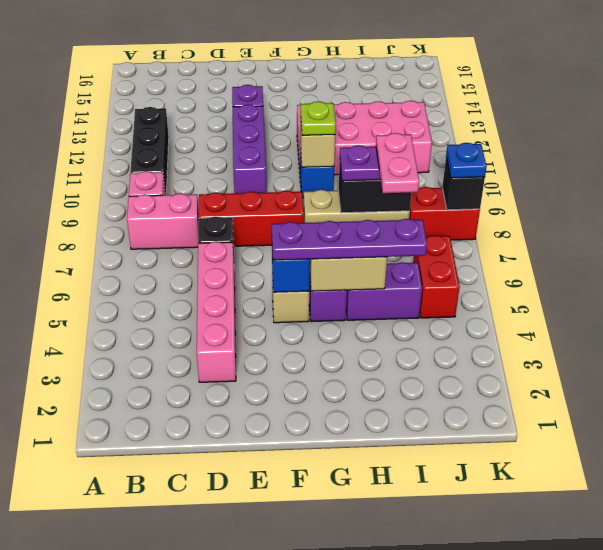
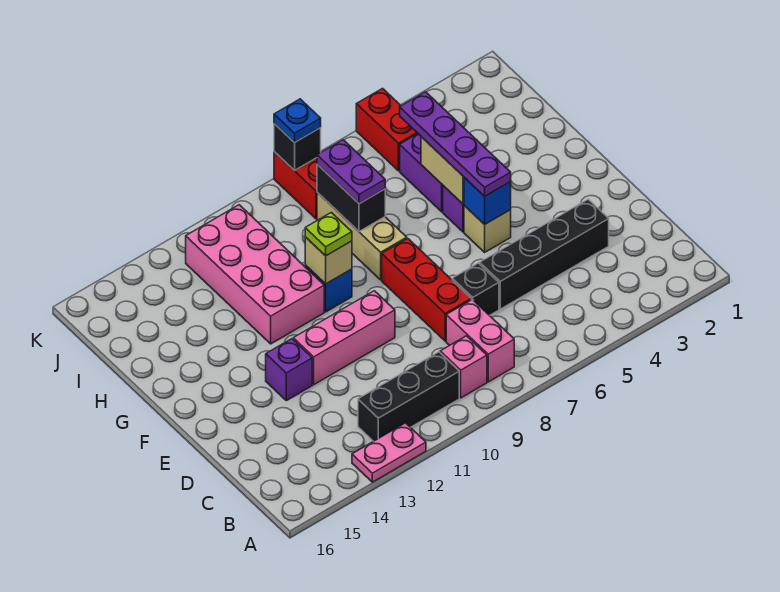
pink brick D3:D6 level 1 -> black brick D3:D6 level 1
purple brick E10:E12 level 1 -> pink brick E10:E12 level 1
pink plate I7:I8 level 4 -> pink plate A12:A13 level 1
red brick J5:J6 level 1 -> red brick J5:K5 level 1

